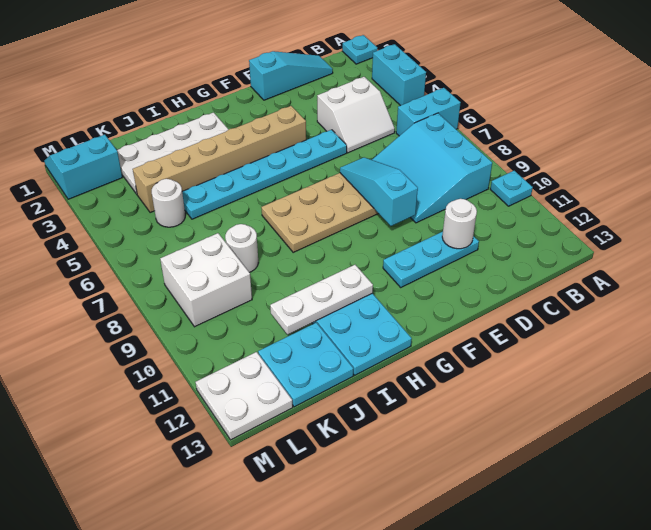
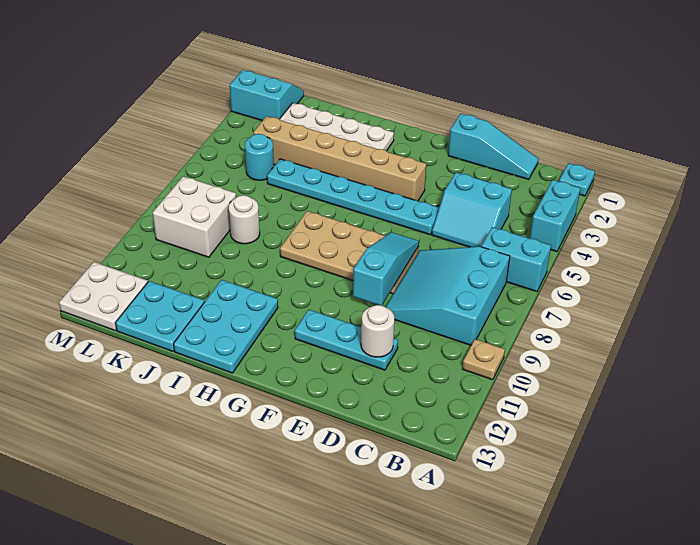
cyan plate A10 level 1 -> tan plate A10 level 1
white slope C4:D5 level 1 top 4 -> cyan slope C4:D5 level 1 top 4
white plate H11:J11 level 2 -> none
white round brick K5 level 1 -> cyan round brick K5 level 1

